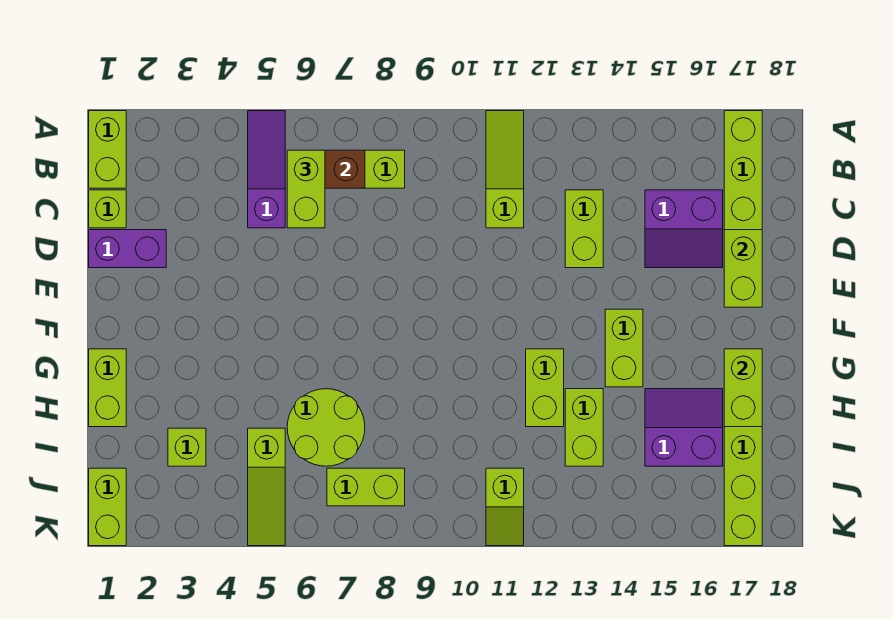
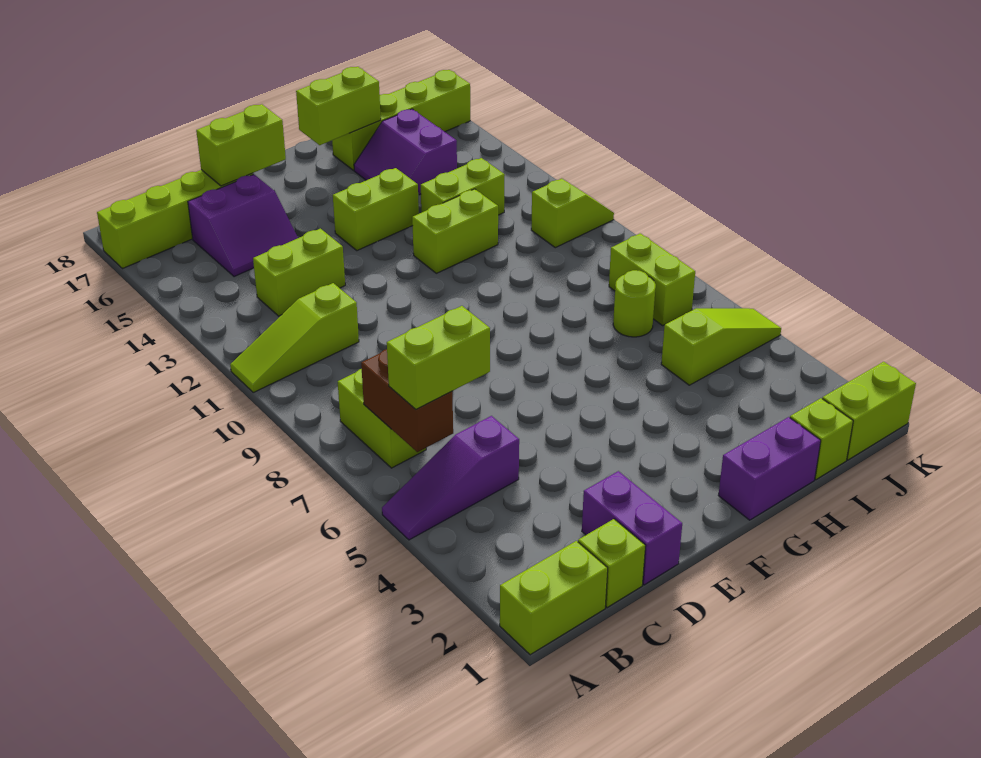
purple slope C15:D16 level 1 top C -> purple slope C15:D16 level 1 top 16
lime brick G1:H1 level 1 -> purple brick G1:H1 level 1
lime round brick H6:I7 level 1 -> lime round brick I7 level 1
lime brick I3 level 1 -> lime brick I1 level 1

